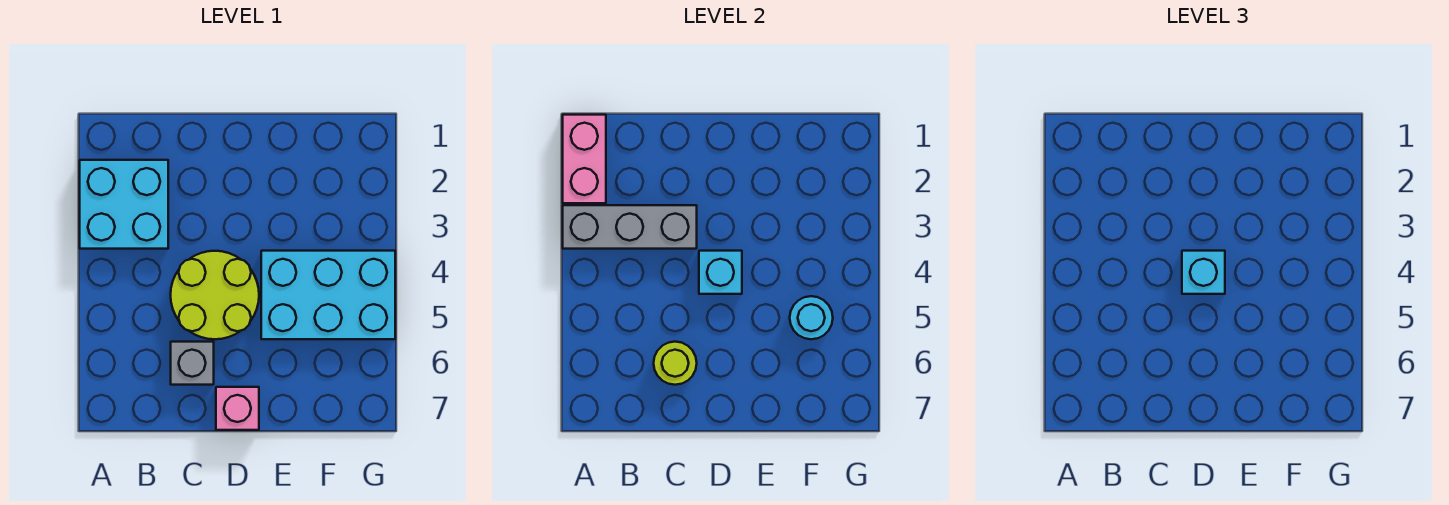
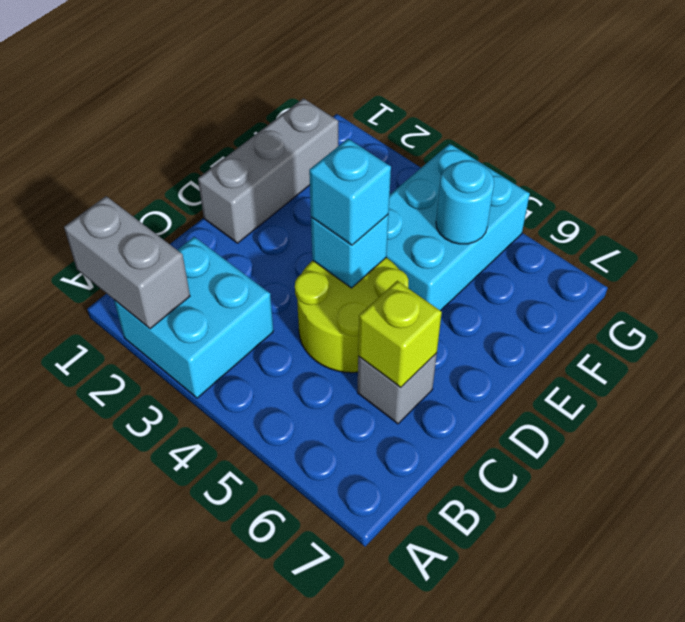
pink brick A1:A2 level 2 -> grey brick A1:A2 level 2
grey brick A3:C3 level 2 -> grey brick D1:F1 level 1
lime round brick C6 level 2 -> lime brick C6 level 2
pink brick D7 level 1 -> none

